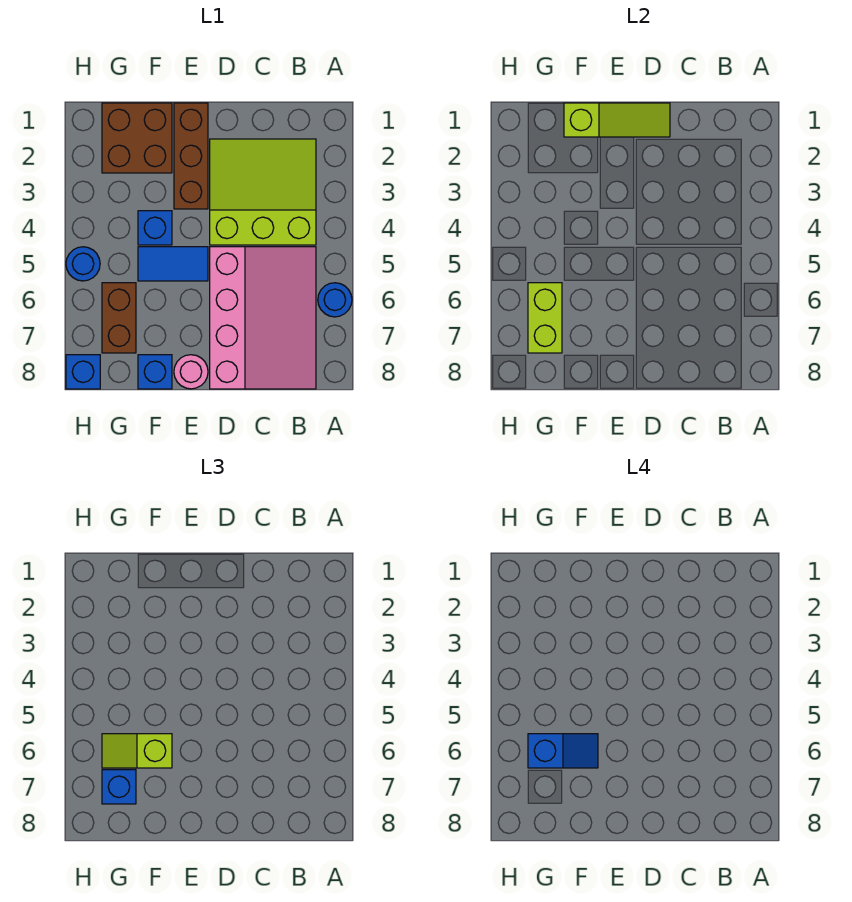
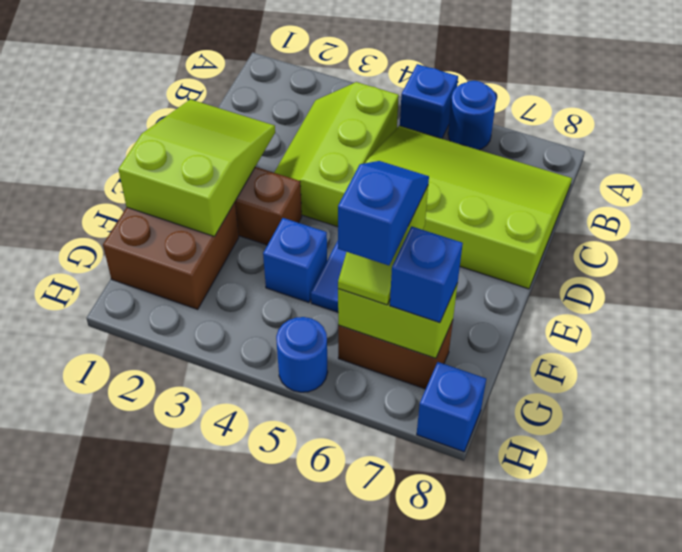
lime slope B2:D4 level 1 top 4 -> lime slope B3:D4 level 1 top 4
pink slope B5:D8 level 1 top D -> lime slope B5:D8 level 1 top D
lime slope D1:F1 level 2 top F -> lime slope D1:F2 level 2 top F
pink round brick E8 level 1 -> none
blue brick F8 level 1 -> blue brick A5 level 1

